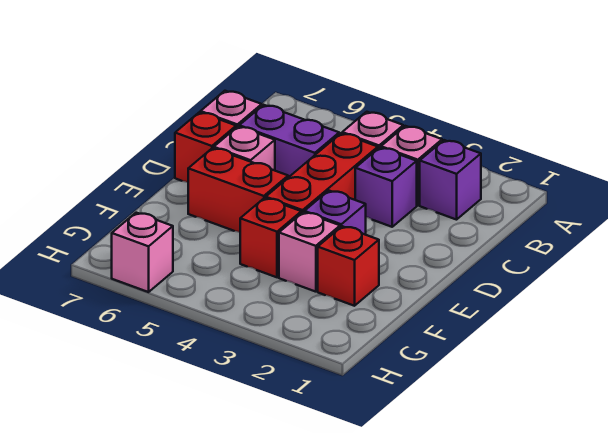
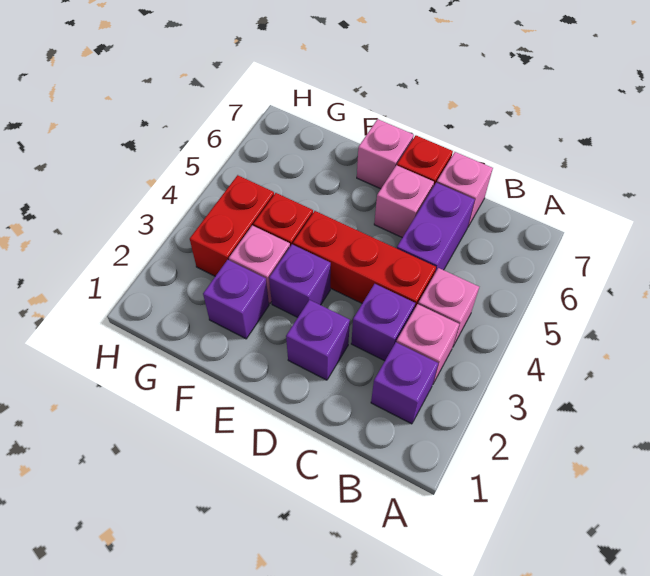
none -> purple brick D2 level 1
red brick E5:E6 level 1 -> red brick G3:G4 level 1
red brick F2 level 1 -> purple brick F2 level 1
pink brick H6 level 1 -> pink brick E7 level 1

